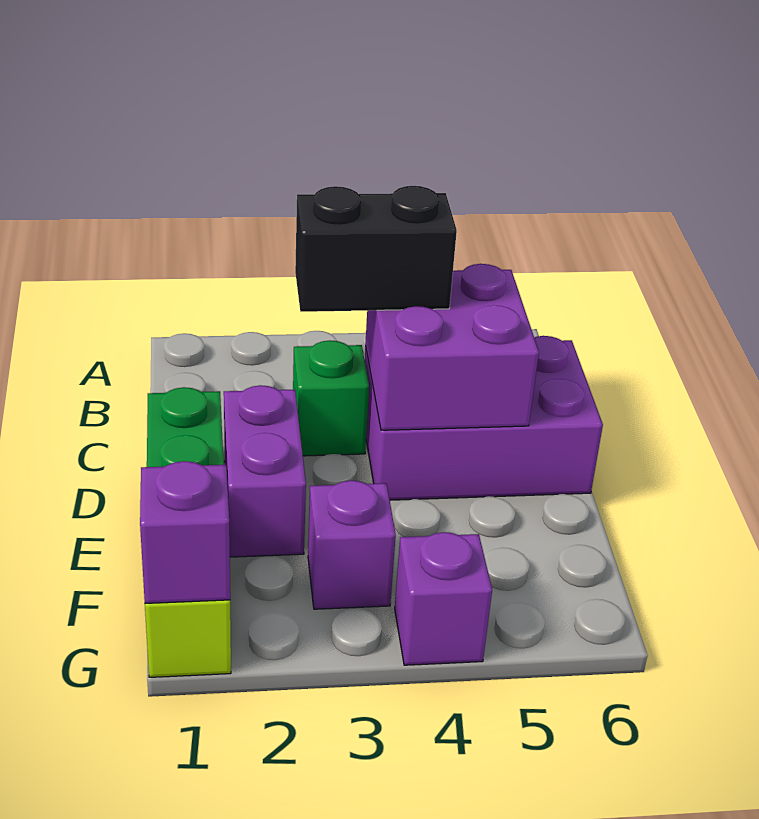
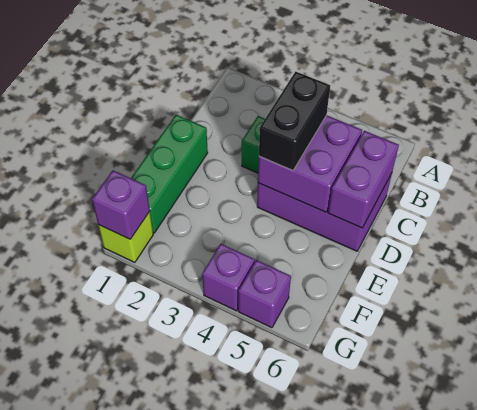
black brick C3:C4 level 3 -> black brick C4:D4 level 3
purple brick D2:E2 level 1 -> purple brick C6:D6 level 2
purple brick F3 level 1 -> purple brick G5 level 1

